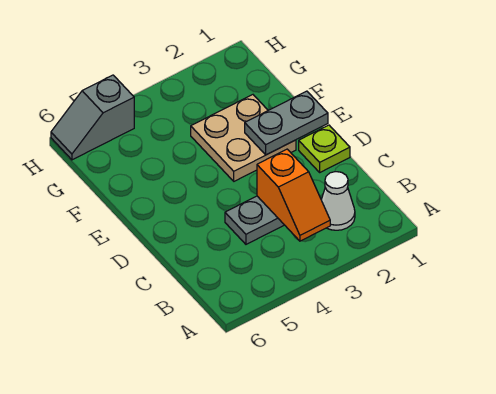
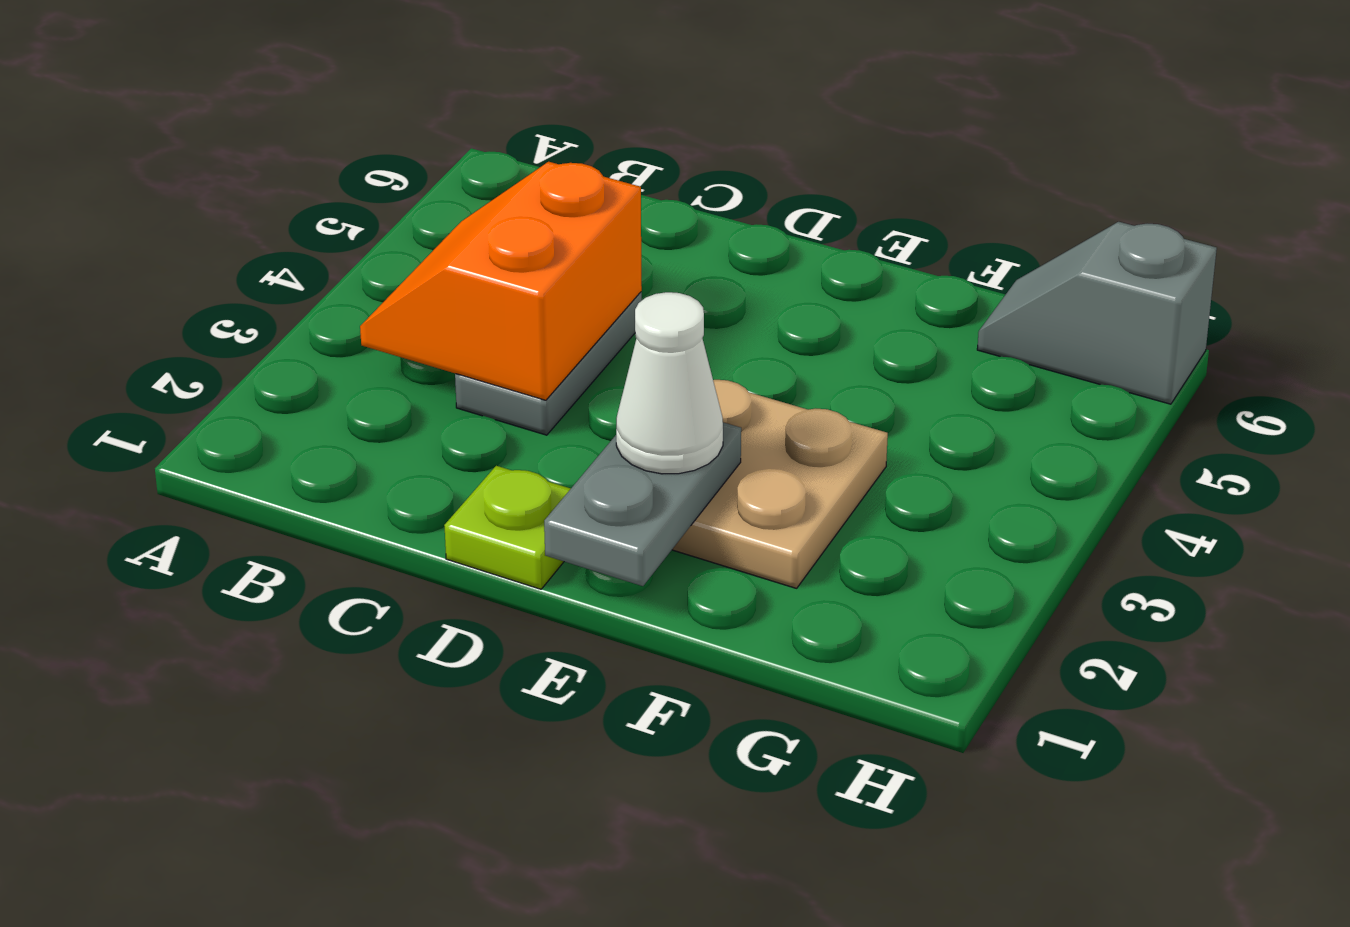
white cone B2 level 1 -> white cone E2 level 3
orange slope B3:C3 level 2 top C -> orange slope B3:C4 level 2 top C
grey slope H5:H6 level 1 top 5 -> grey slope G6:H6 level 1 top H

